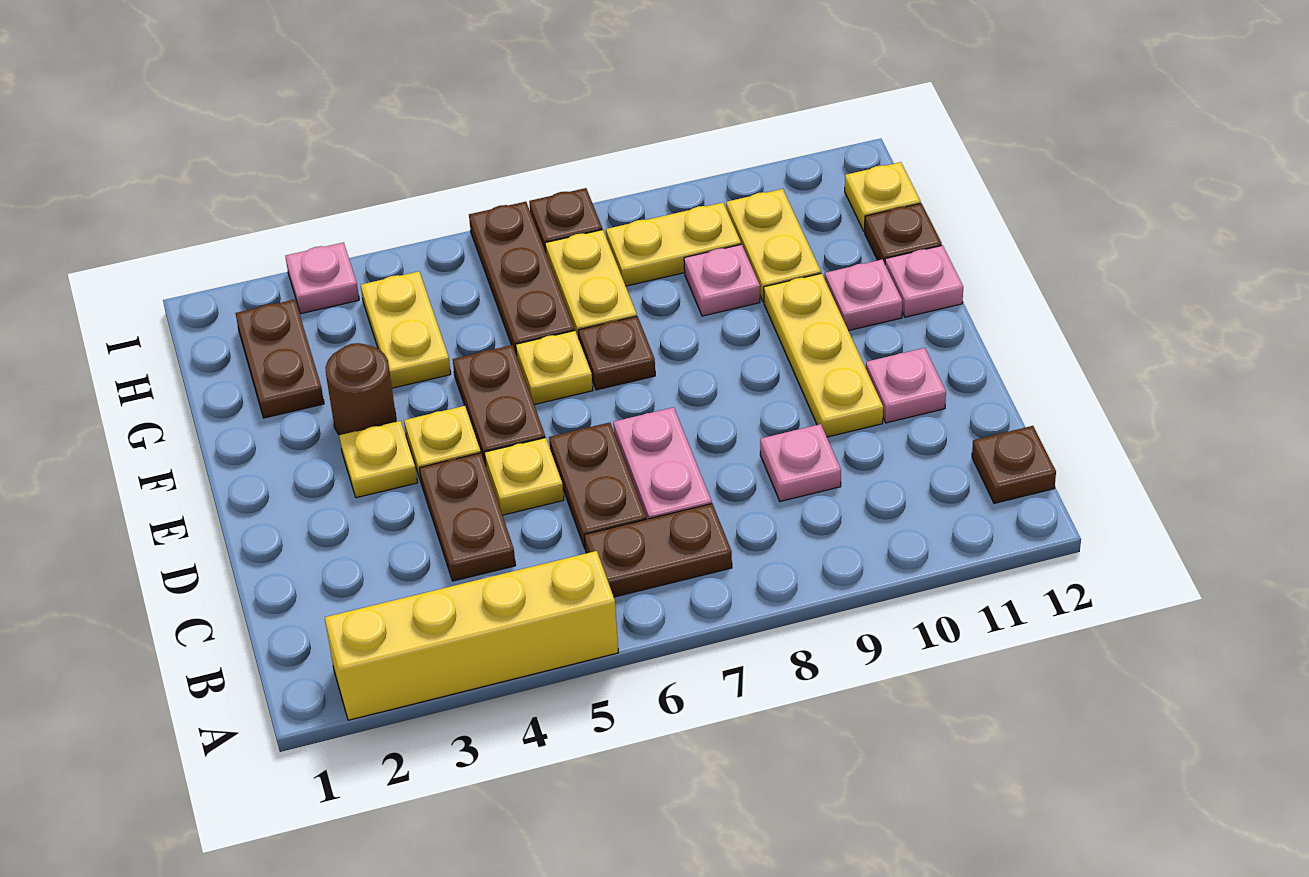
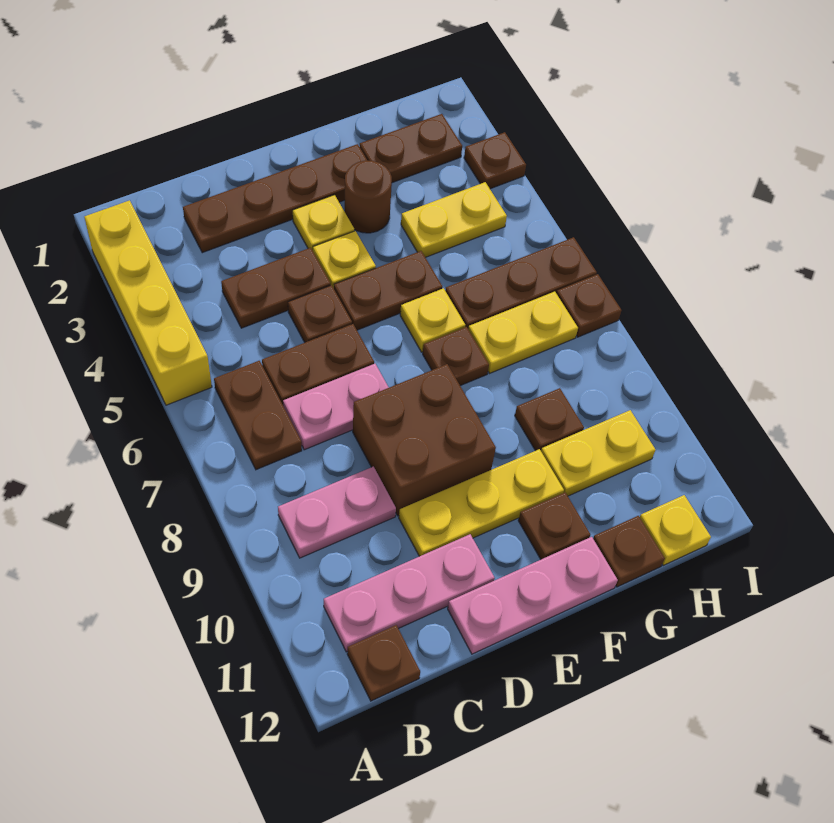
none -> brown plate C2:F2 level 1
pink plate C9 level 1 -> pink plate B9:C9 level 1
yellow plate D5 level 1 -> brown plate D5 level 1
none -> brown brick D8:E9 level 1
pink plate D11 level 1 -> pink plate B11:D11 level 1
pink plate F11 level 1 -> brown plate F11 level 1
pink plate F12 level 1 -> pink plate D12:F12 level 1
pink plate G9 level 1 -> brown plate G9 level 1
yellow plate H8:H9 level 1 -> none
pink plate I3 level 1 -> brown plate I3 level 1

